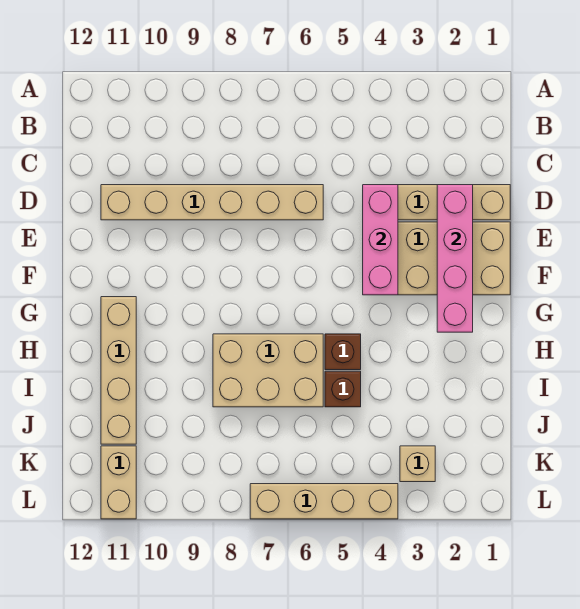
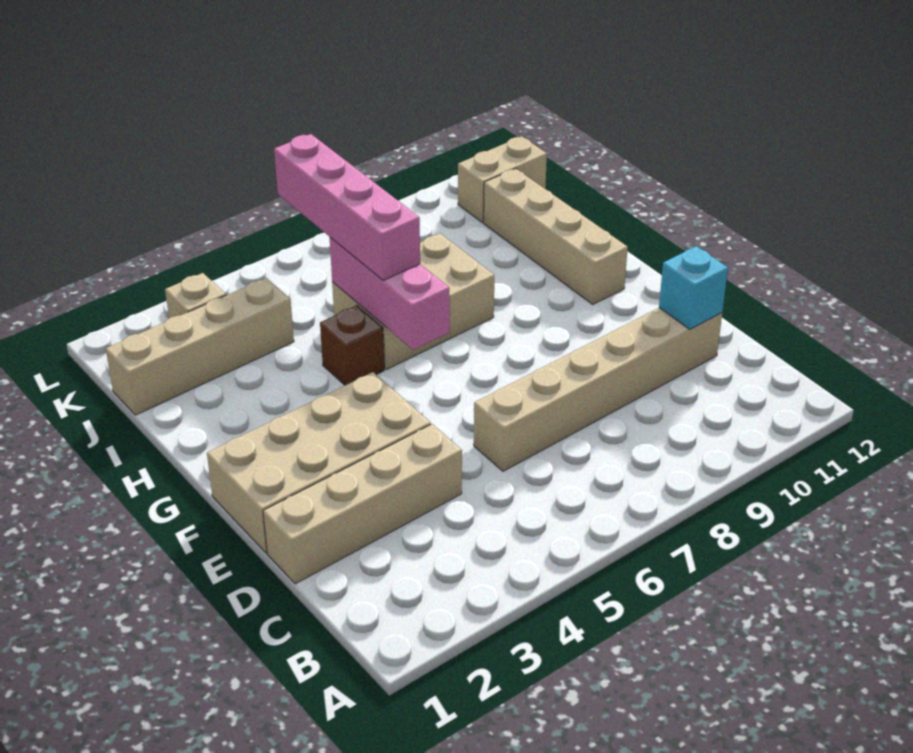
pink brick D2:G2 level 2 -> pink brick H6:K6 level 3
pink brick D4:F4 level 2 -> pink brick G6:I6 level 2
none -> cyan brick D11 level 2
brown brick I5 level 1 -> none
tan brick K11:L11 level 1 -> tan brick K11:K12 level 1
tan brick L4:L7 level 1 -> tan brick J1:J4 level 1

